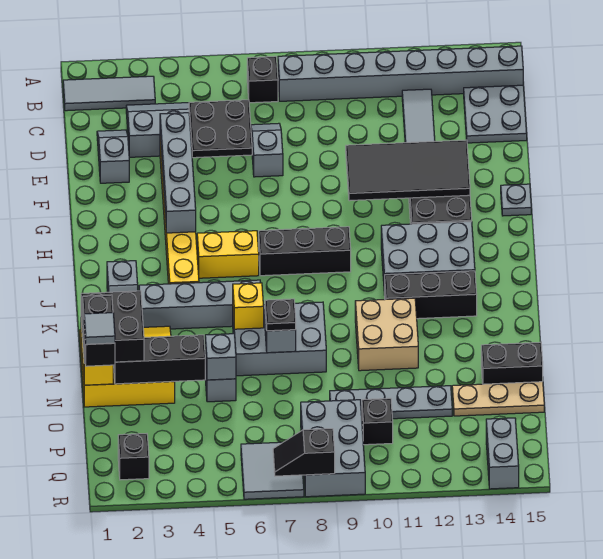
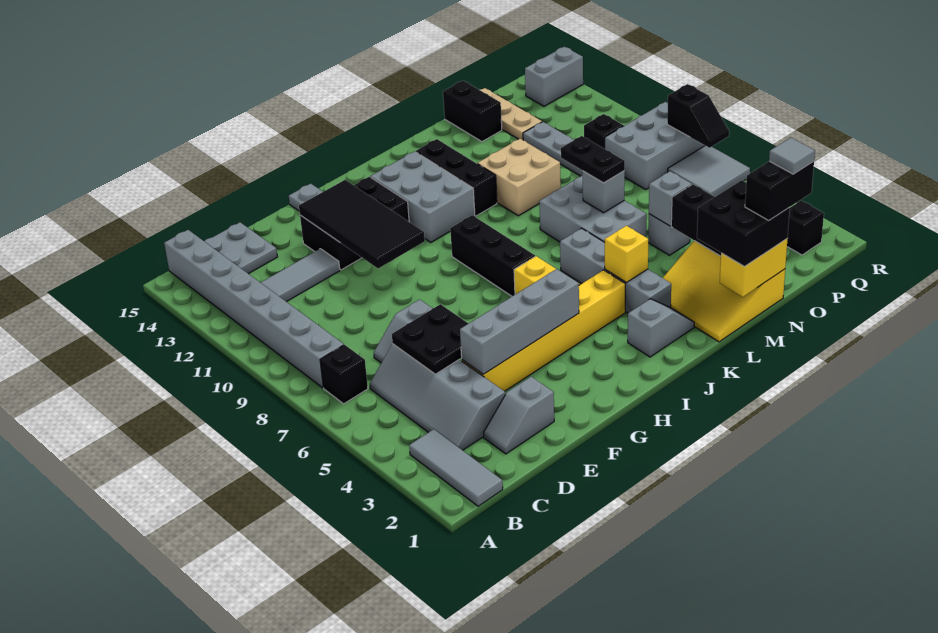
yellow brick L6 level 2 -> yellow brick K4 level 2
black plate M7 level 3 -> black plate M7:M8 level 3

